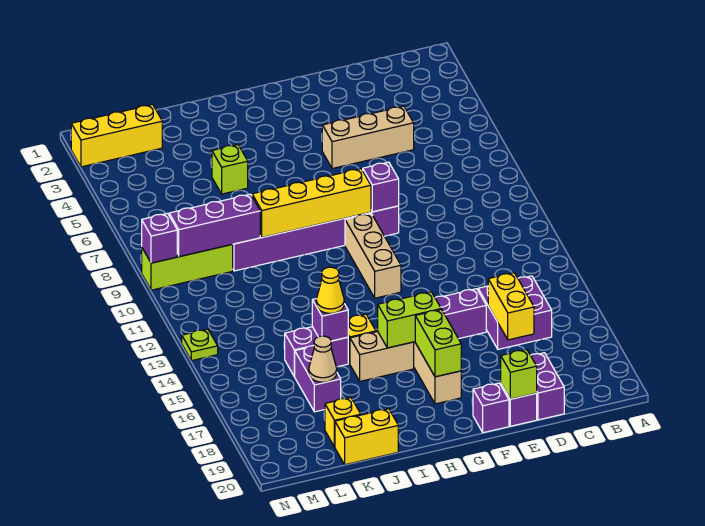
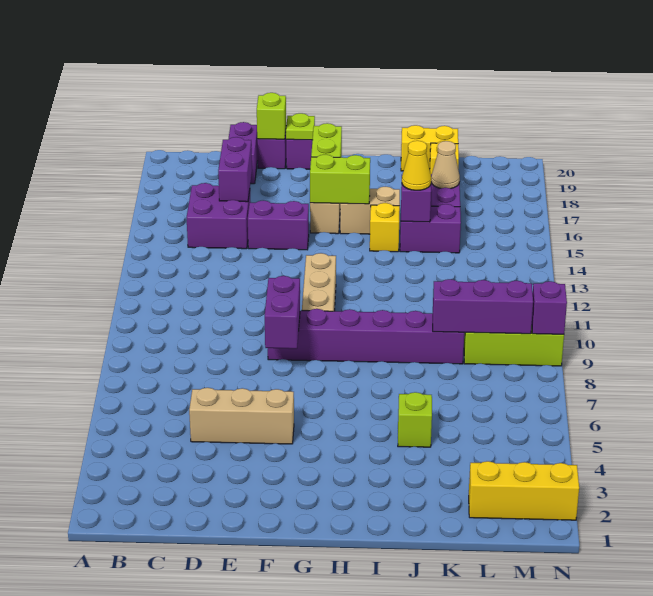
yellow brick D16:D17 level 2 -> purple brick D16:D17 level 2
purple brick F9 level 2 -> purple brick F8:F9 level 2
yellow brick G9:J9 level 2 -> none
lime plate N13 level 1 -> lime plate F20 level 2

